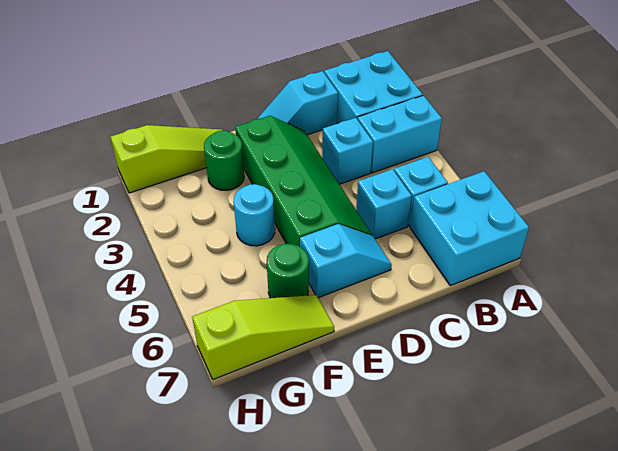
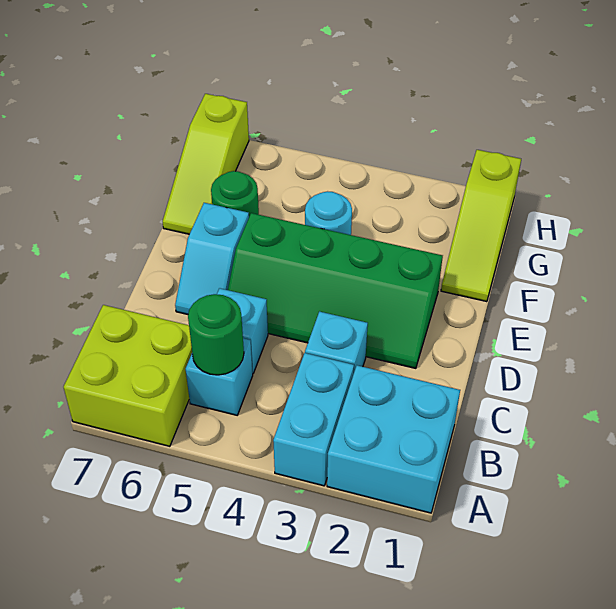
cyan brick A6:B7 level 1 -> lime brick A6:B7 level 1
cyan slope C1:D1 level 1 top C -> none
green round brick F2 level 1 -> green round brick B5 level 2

